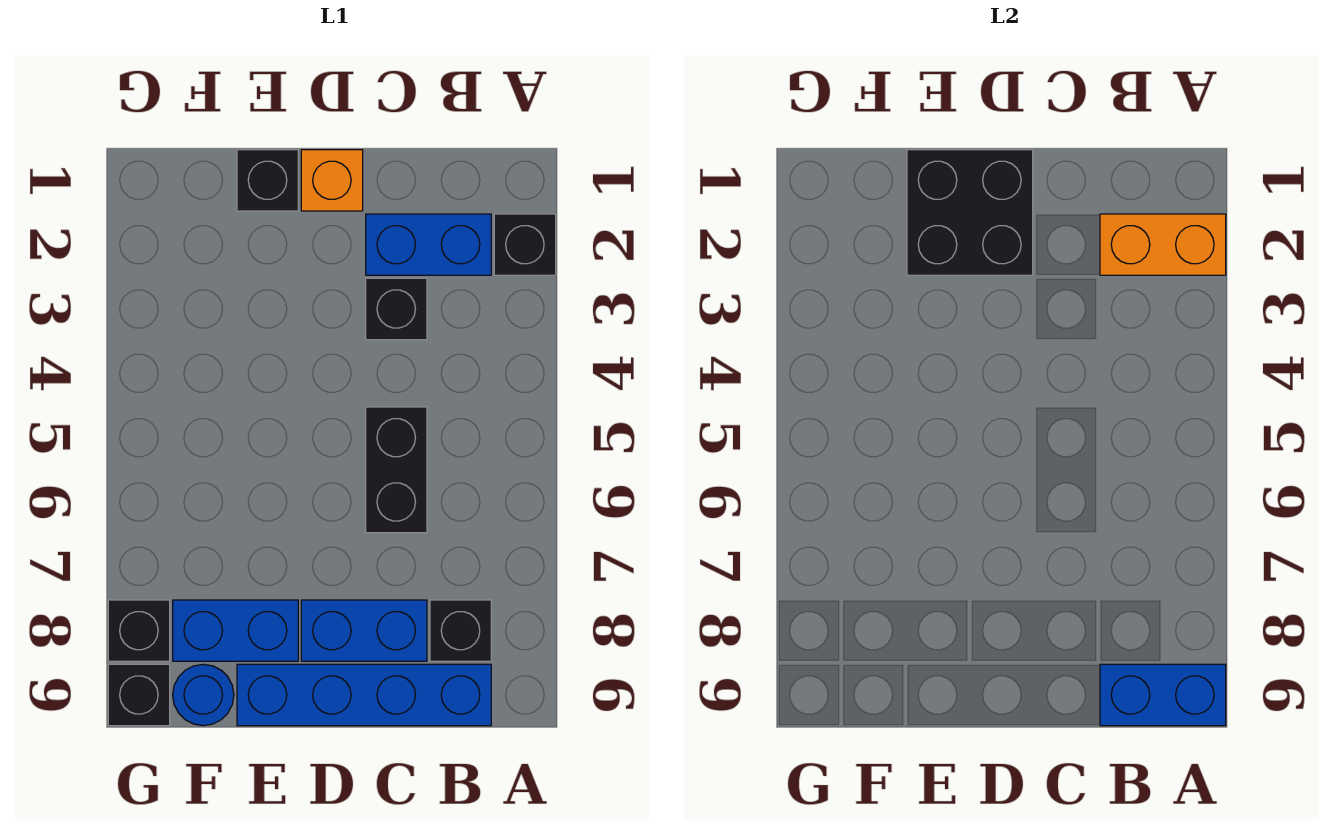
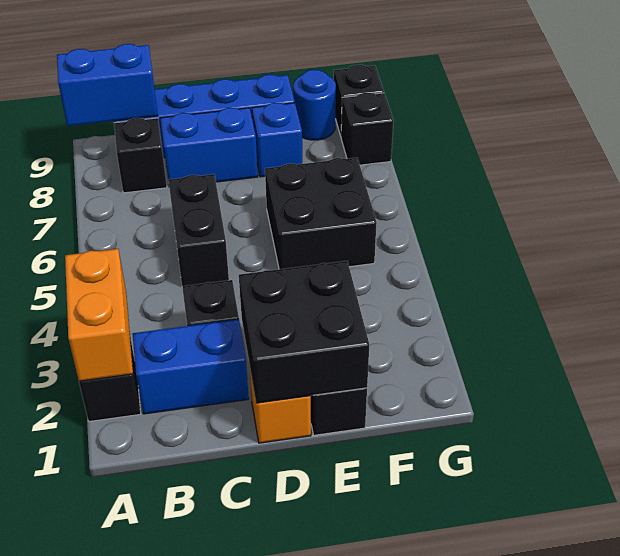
orange brick A2:B2 level 2 -> orange brick A2:A3 level 2
none -> black brick E5:F6 level 1
blue brick E8:F8 level 1 -> blue brick E8 level 1

